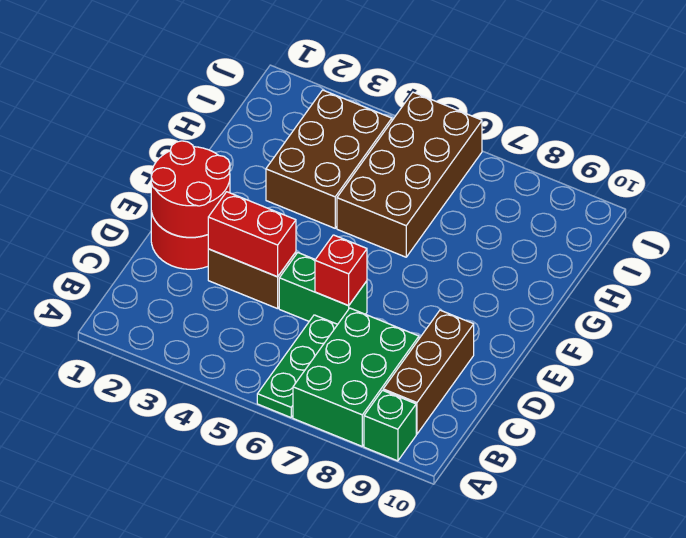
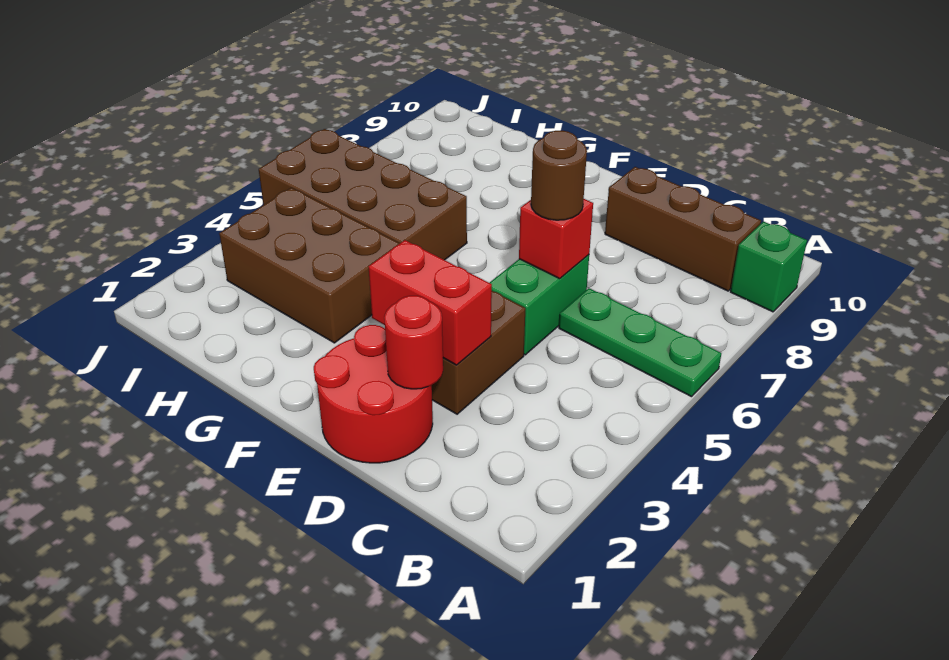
green brick A7:C8 level 1 -> none
red round brick D1:E2 level 2 -> red round brick D2 level 2
red brick D3:D4 level 2 -> red brick D3:E3 level 2
none -> brown round brick D6 level 3

